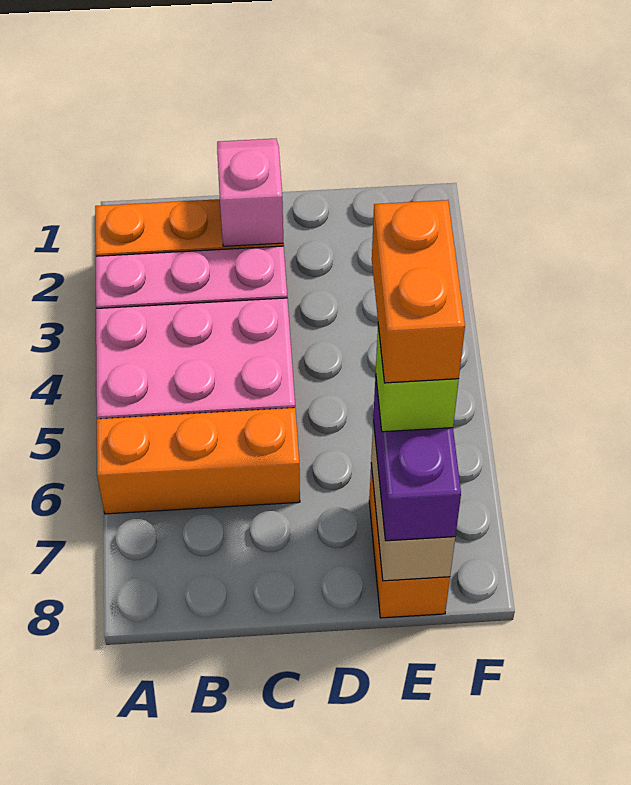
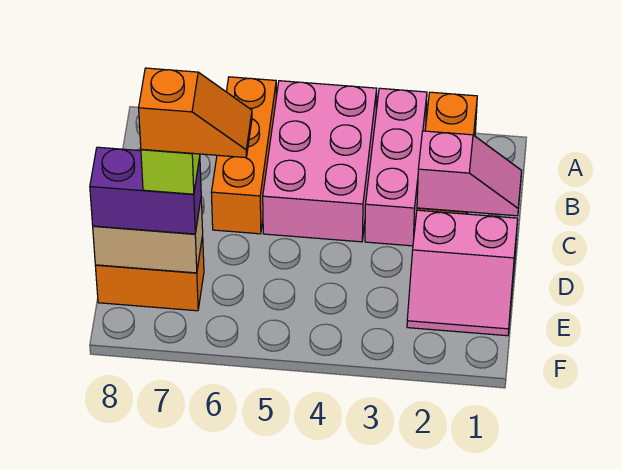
none -> pink slope D1:E2 level 1 top D
orange brick E6:E7 level 5 -> orange slope E6:E7 level 5 top 7

